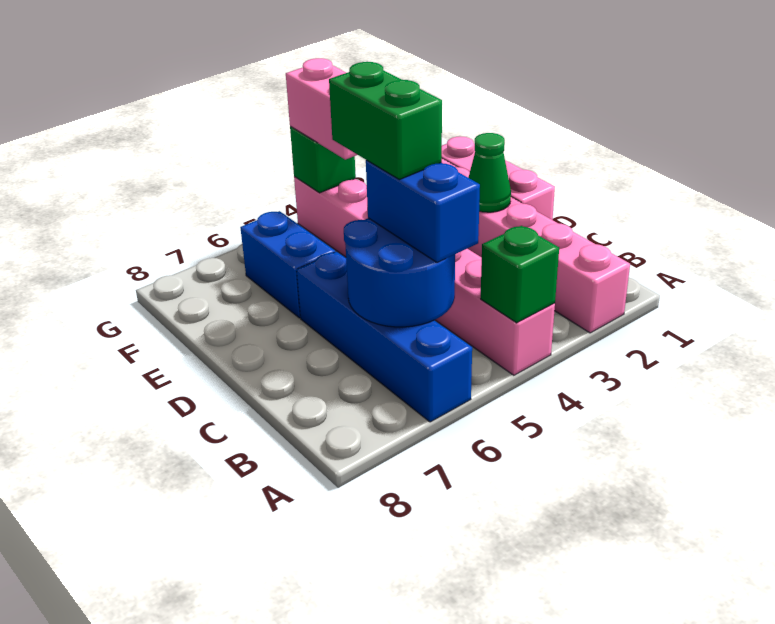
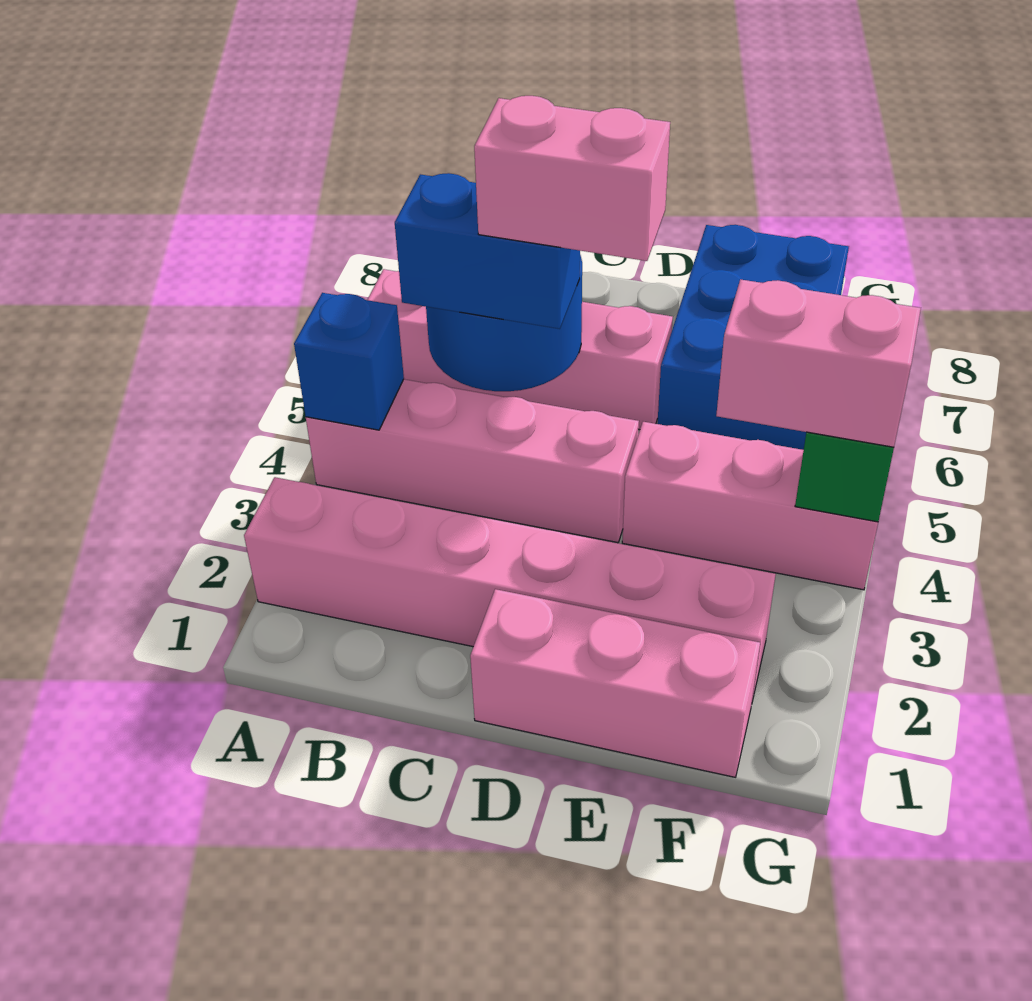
green brick A4 level 2 -> blue brick A4 level 2
blue brick A6:D6 level 1 -> pink brick A6:D6 level 1
green brick C5:D5 level 4 -> pink brick C5:D5 level 4
green cone D2 level 2 -> none
blue brick E6:F6 level 1 -> blue brick E6:F8 level 1

